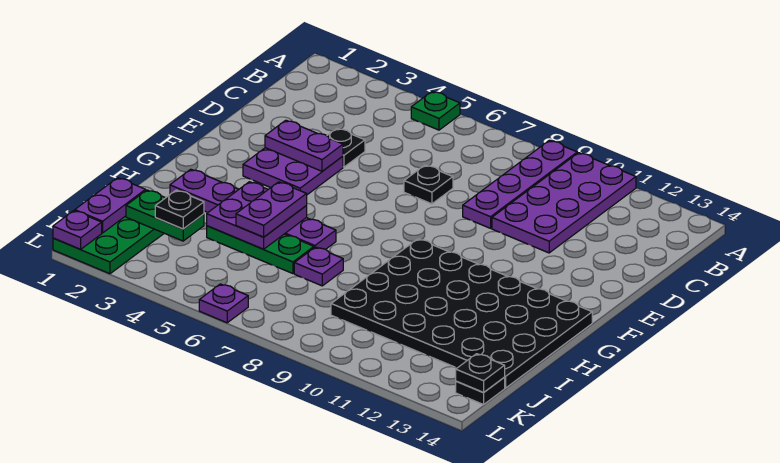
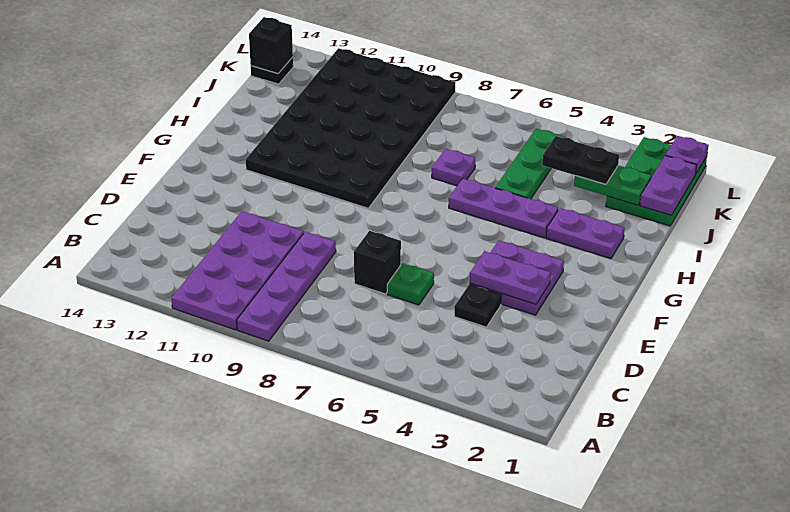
green plate A5 level 1 -> green plate D6 level 1
black plate D7 level 1 -> black brick D7 level 1
black plate G9:J14 level 1 -> black plate G9:L12 level 1
purple plate H4:I5 level 2 -> none
purple plate H5:I5 level 3 -> none
green plate I4:I6 level 1 -> green plate I5:K5 level 1
black plate J3 level 3 -> black plate J3:J4 level 3
black plate K14 level 2 -> black brick K14 level 2
purple plate L6 level 1 -> none

